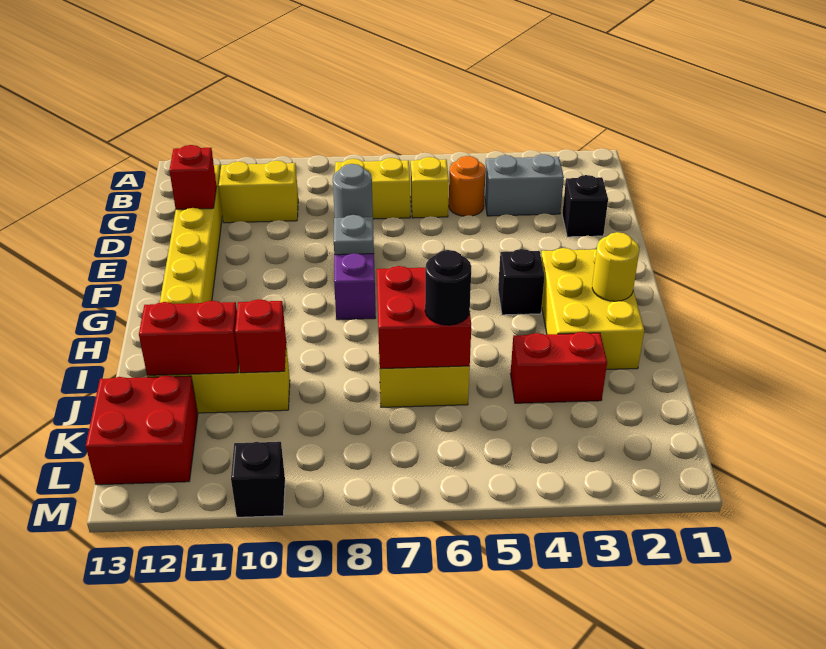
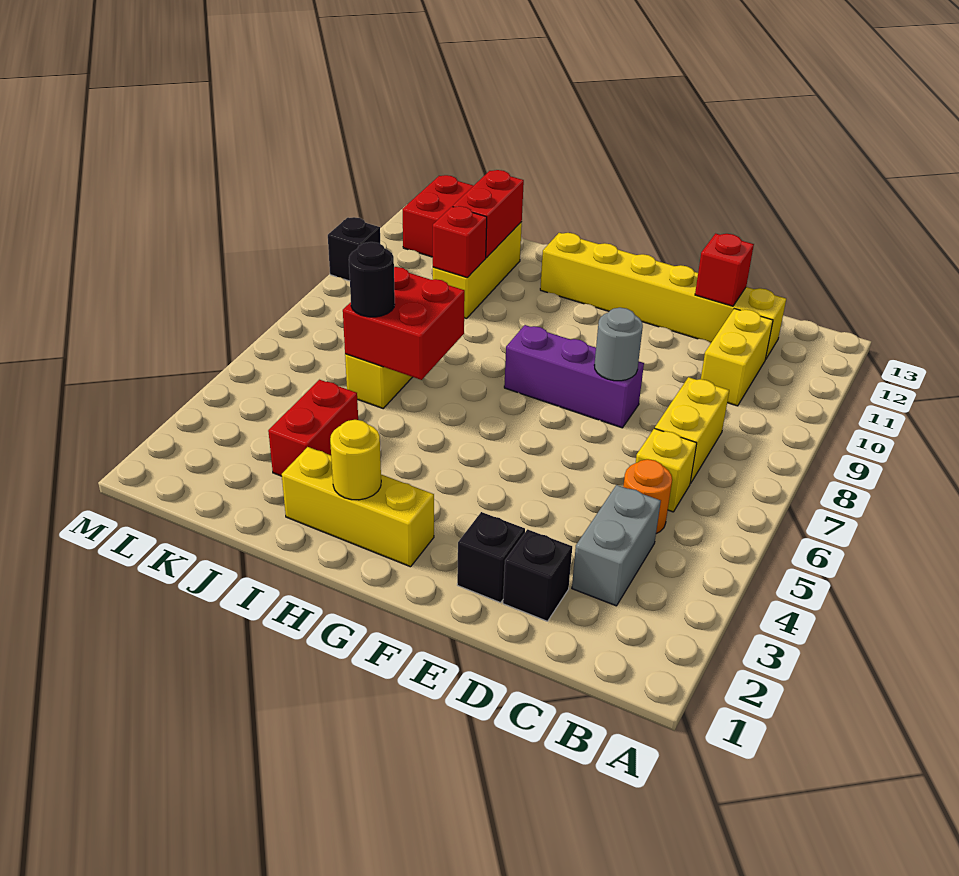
grey plate F8 level 2 -> none
yellow brick G2:I3 level 1 -> yellow brick G2:I2 level 1
black brick G4 level 1 -> black brick E2 level 1

